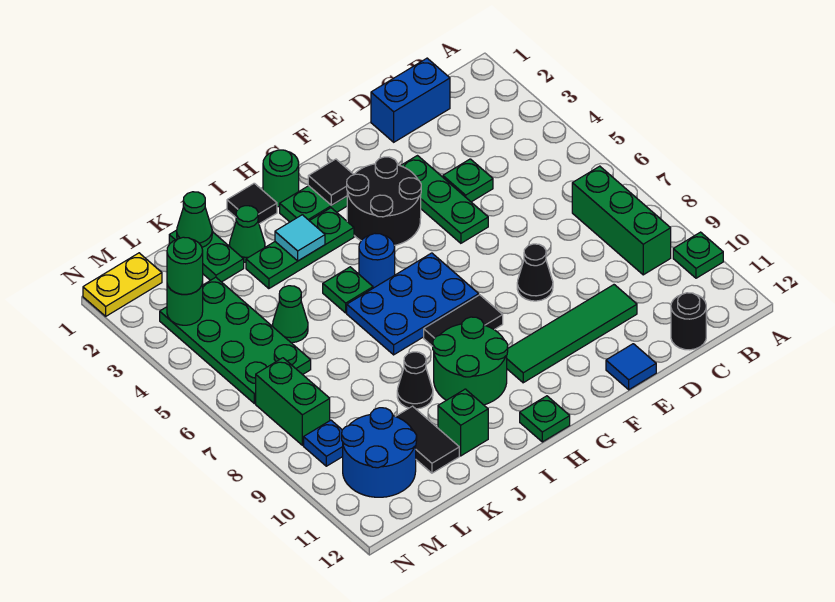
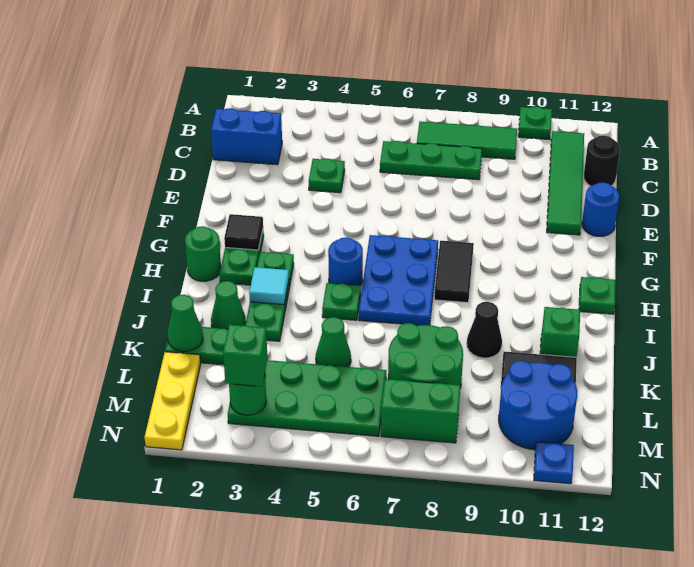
green brick B7:B9 level 1 -> green tile B7:B9 level 1
blue brick C1:D1 level 1 -> blue brick C1:C2 level 1
green tile D10:G10 level 1 -> green tile B11:E11 level 1
green plate E3:E5 level 1 -> green plate C6:C8 level 1
black cone E8 level 1 -> none
blue tile E12 level 1 -> blue round brick E12 level 1
black round brick F3:G4 level 1 -> none
green round brick H9:I10 level 1 -> green round brick K7:L8 level 1
black tile I1 level 1 -> none
yellow plate M1:N1 level 1 -> yellow plate L1:N1 level 1
green round brick M3 level 3 -> green brick M3 level 3
blue plate M9 level 1 -> blue plate N11 level 1

